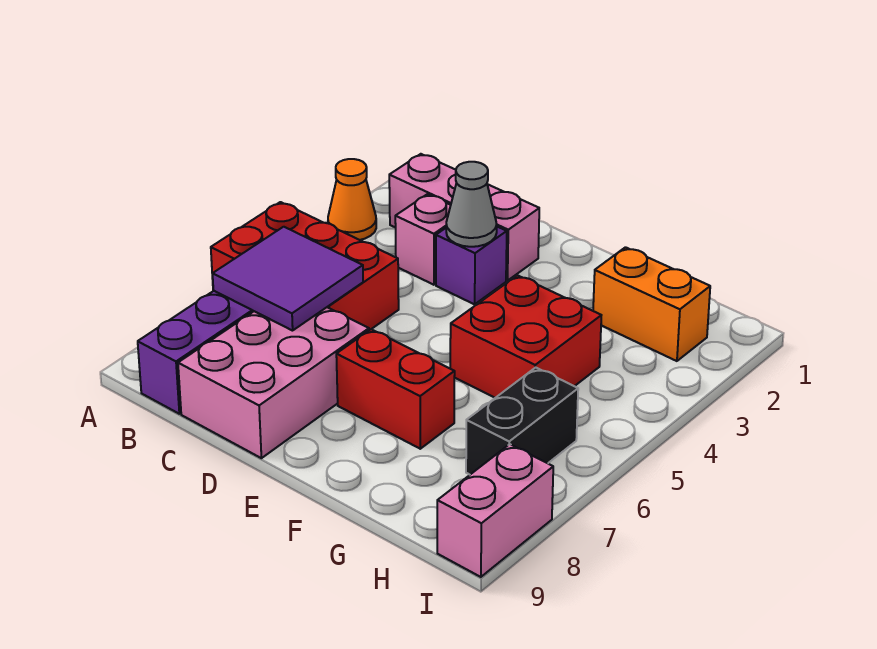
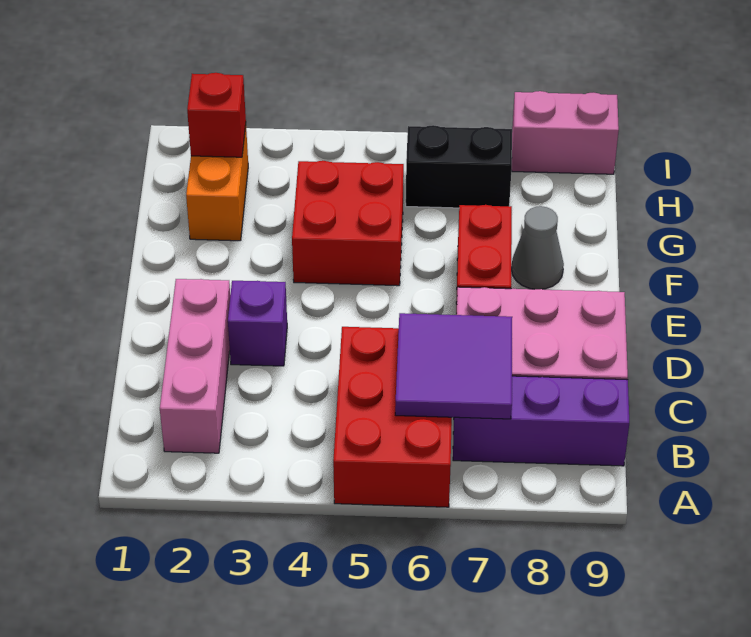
orange cone A3 level 1 -> none
pink brick C3 level 1 -> none
grey cone D3 level 2 -> grey cone F8 level 1
none -> red brick H2 level 2

